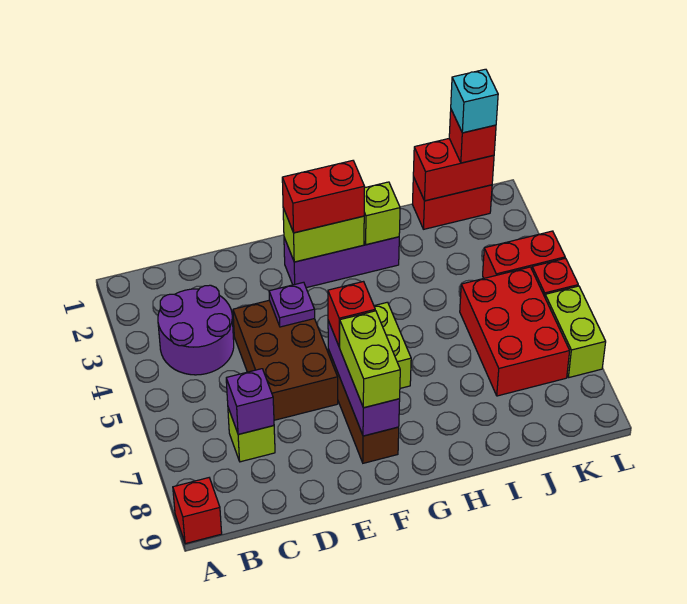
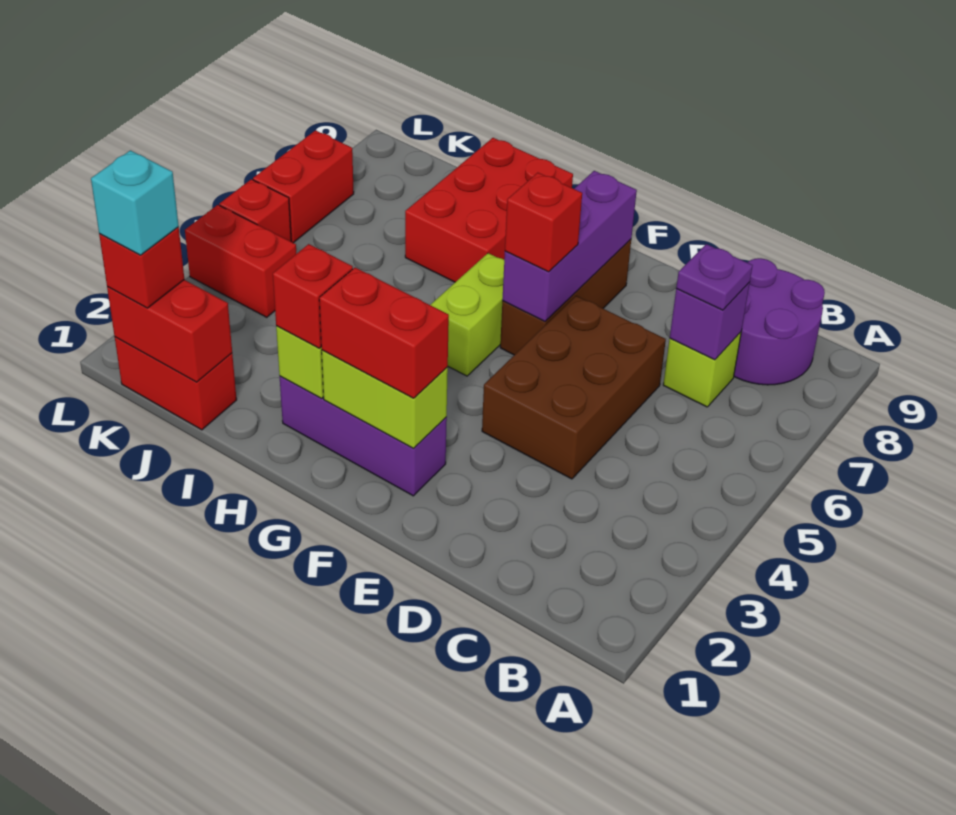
red brick A9 level 1 -> red brick H2 level 3
purple round brick B3:C4 level 1 -> purple round brick B8:C9 level 1
purple plate E4 level 2 -> purple plate C7 level 3
lime brick F7:F8 level 3 -> none
red brick J5:K7 level 1 -> red brick H7:I9 level 1
lime brick L6:L7 level 1 -> red brick L6:L7 level 1

